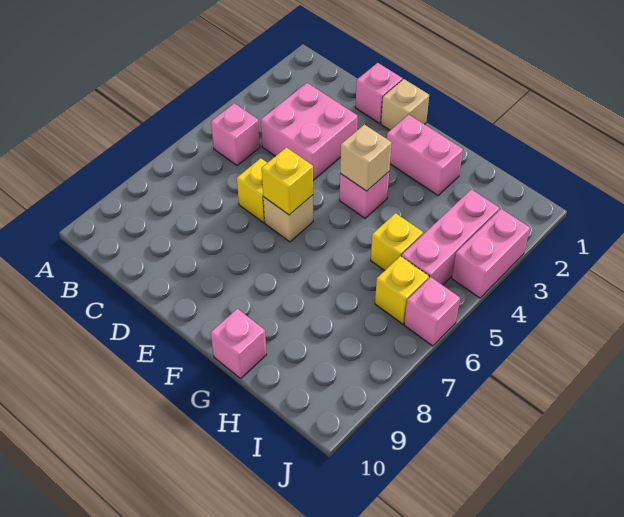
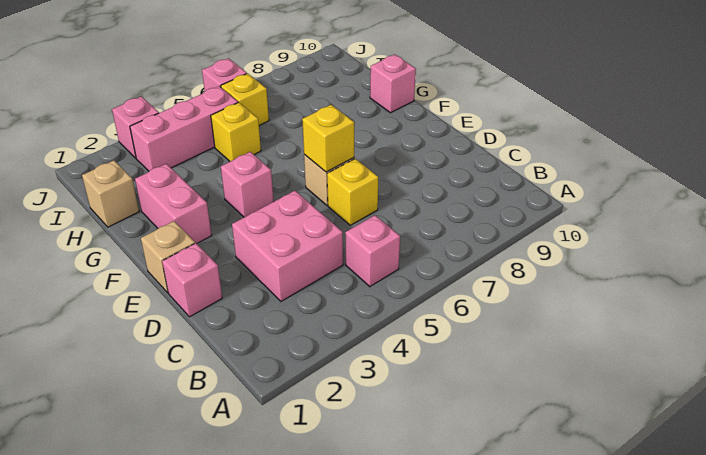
tan brick F4 level 2 -> tan brick H1 level 1
pink brick J3:J4 level 1 -> pink brick J3 level 1

